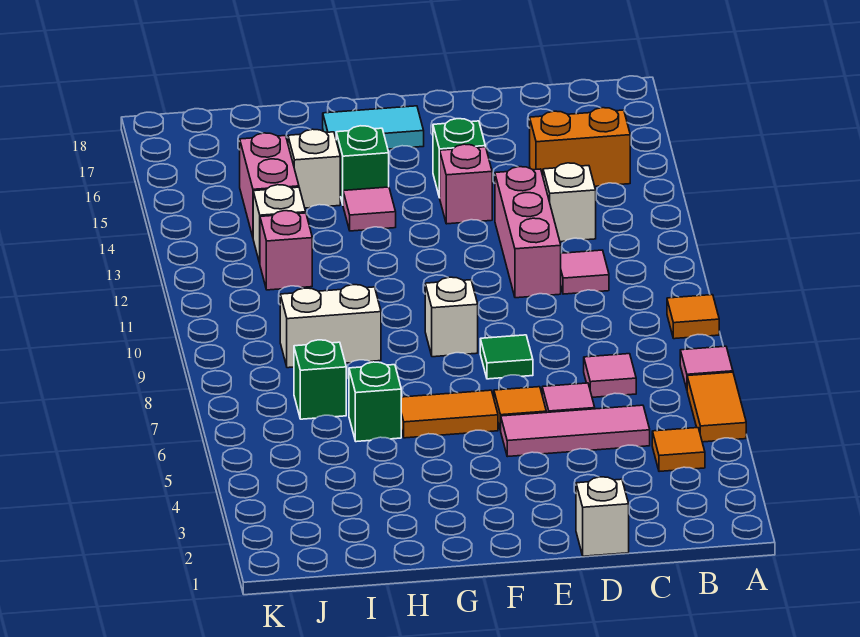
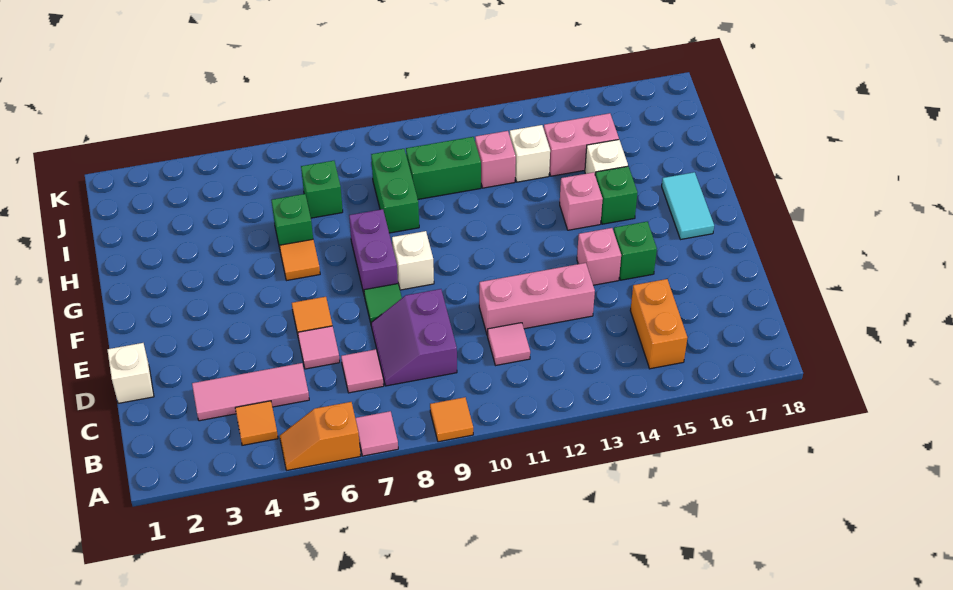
orange tile A5:A6 level 1 -> orange slope A5:A6 level 1 top 6
pink tile C5:E5 level 1 -> pink tile C3:C5 level 1
none -> purple slope C8:D9 level 1 top 9
white brick C13 level 1 -> none
orange tile F6:G6 level 1 -> orange tile G6 level 1
none -> purple brick F8:G8 level 1
pink tile G14 level 1 -> pink brick G14 level 1
white brick H9:I9 level 1 -> green brick H9:I9 level 1
none -> green brick I10:I11 level 1

